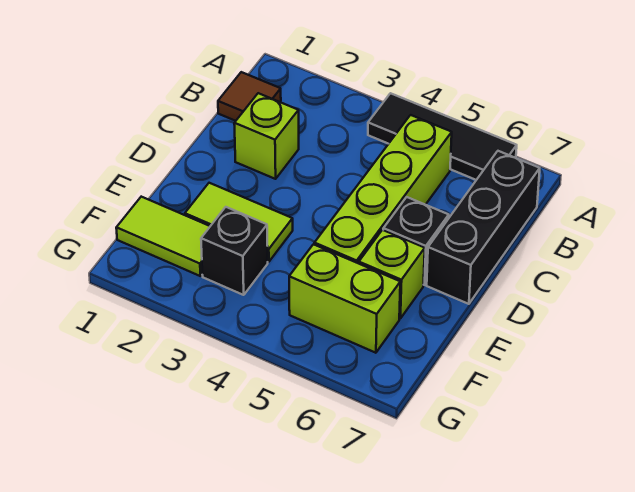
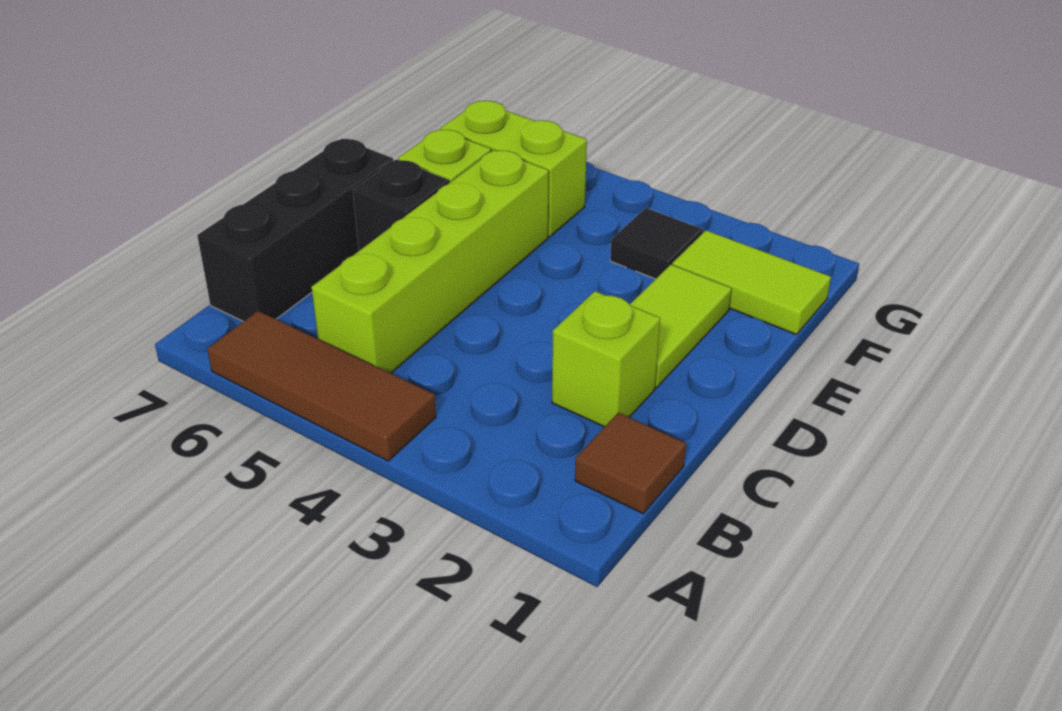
black tile A4:A6 level 1 -> brown tile A4:A6 level 1
lime tile E2:E3 level 1 -> lime tile D2:E2 level 1
black brick F3 level 1 -> black tile F3 level 1

